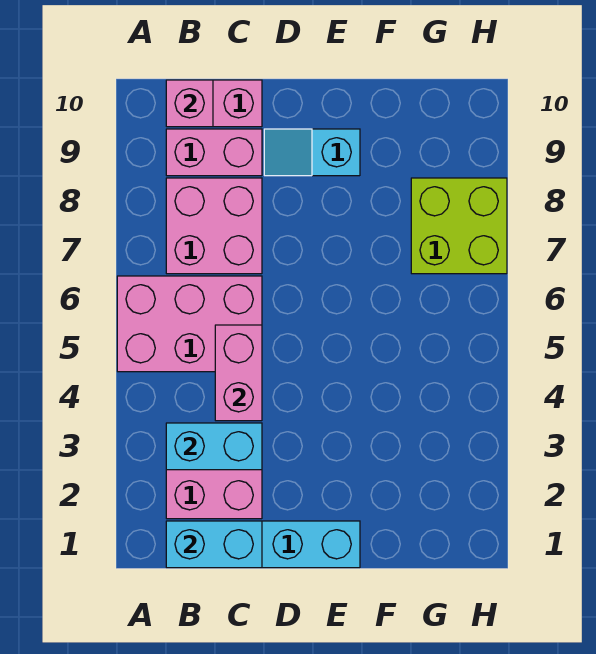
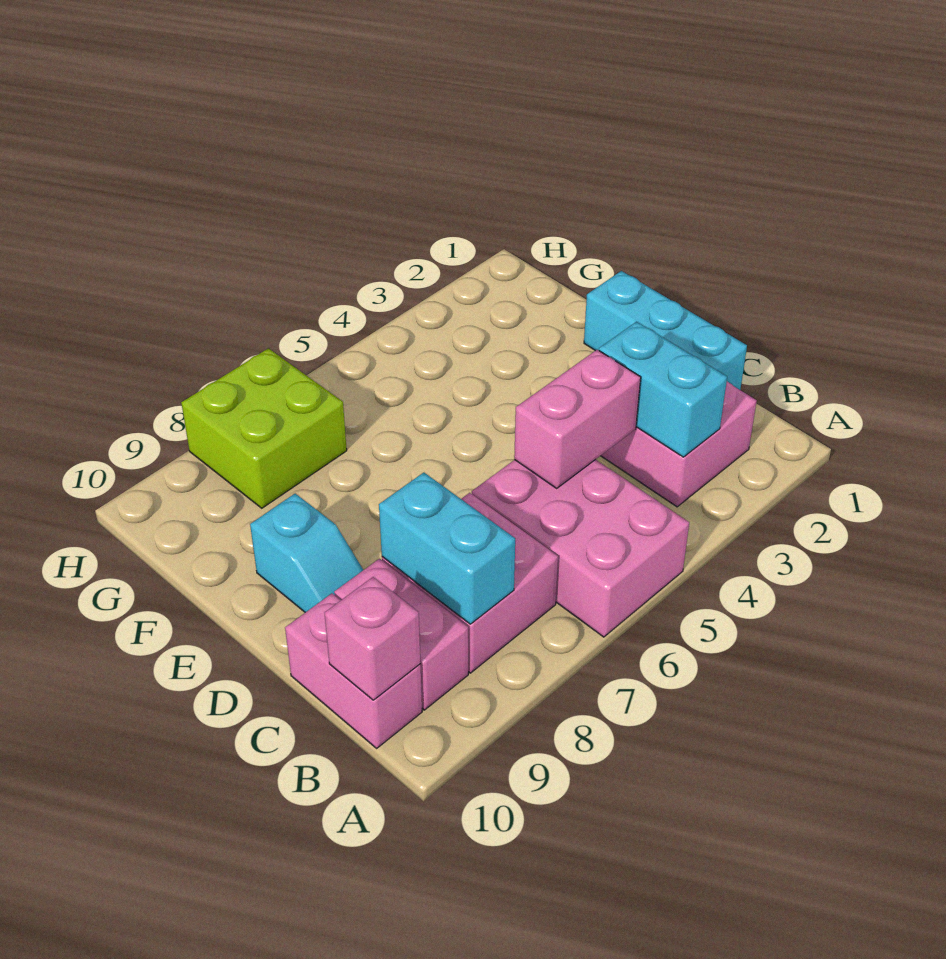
cyan brick B1:C1 level 2 -> cyan brick B8:C8 level 2

